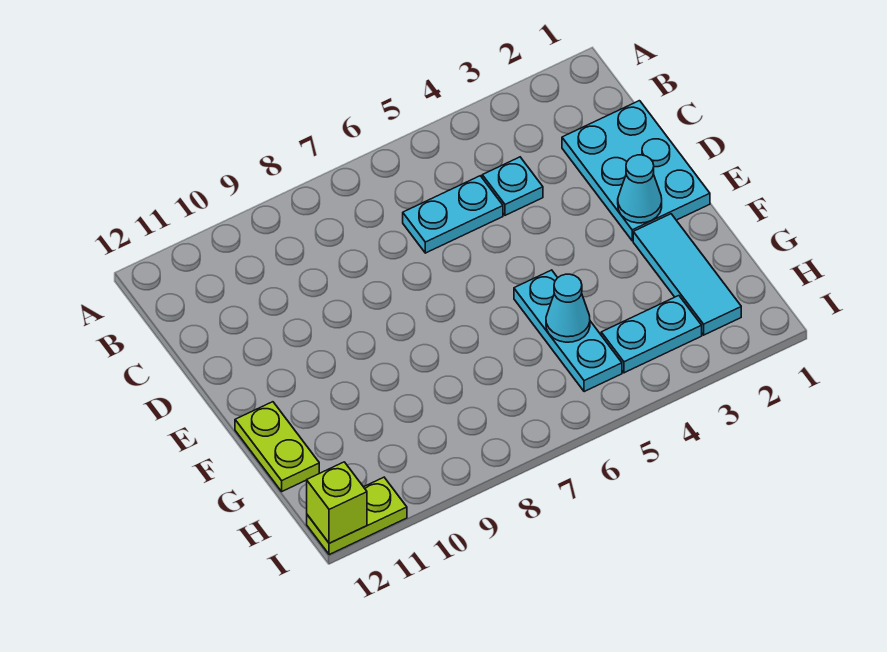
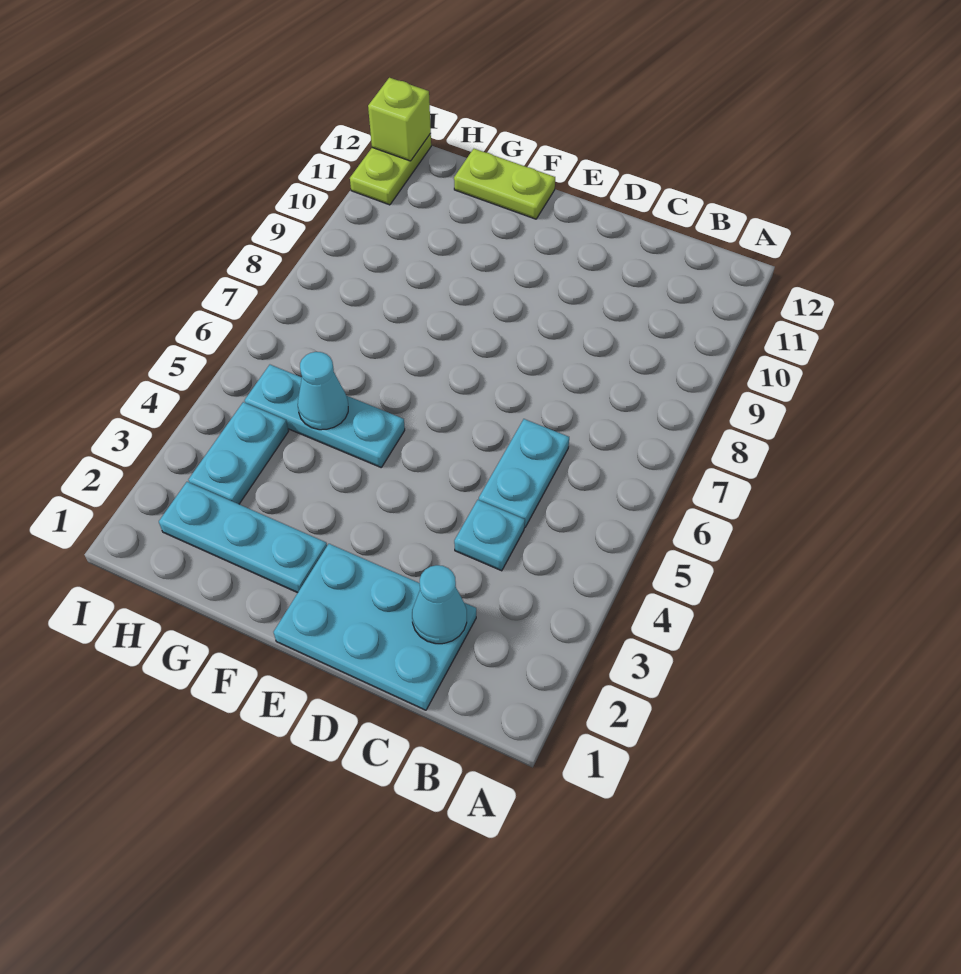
cyan cone E2 level 2 -> cyan cone C2 level 2
cyan tile F2:H2 level 1 -> cyan plate F2:H2 level 1

